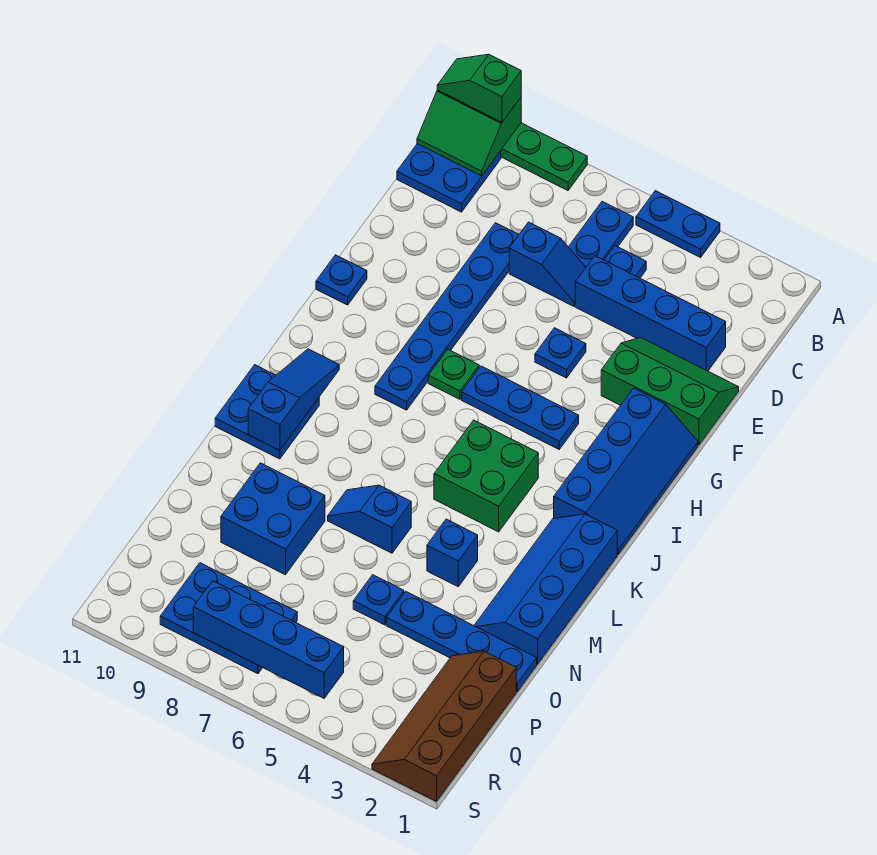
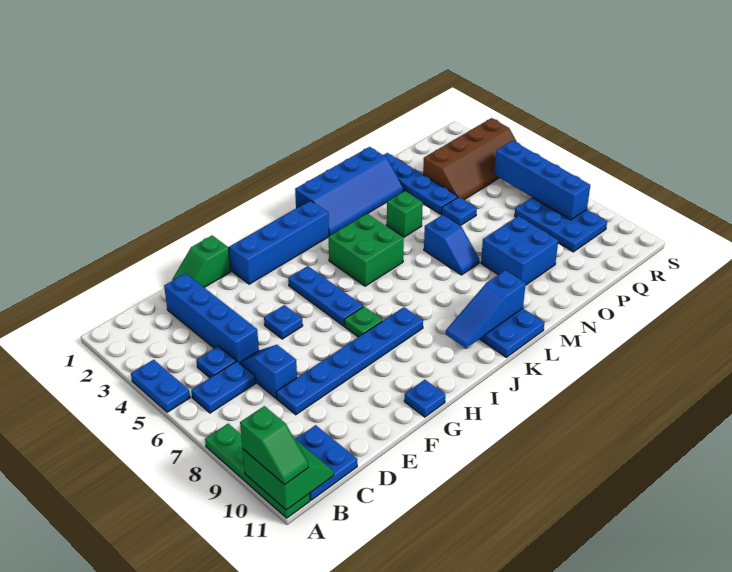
green slope E1:F3 level 1 top F -> green slope E1:F1 level 1 top F
blue brick M4 level 1 -> green brick M4 level 1
brown slope P1:S2 level 1 top 1 -> brown slope P3:S4 level 1 top 3

